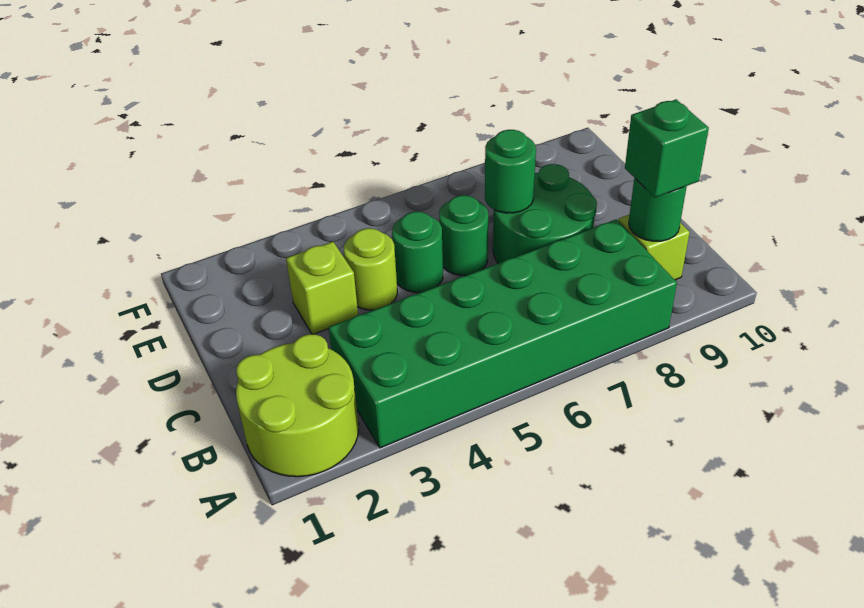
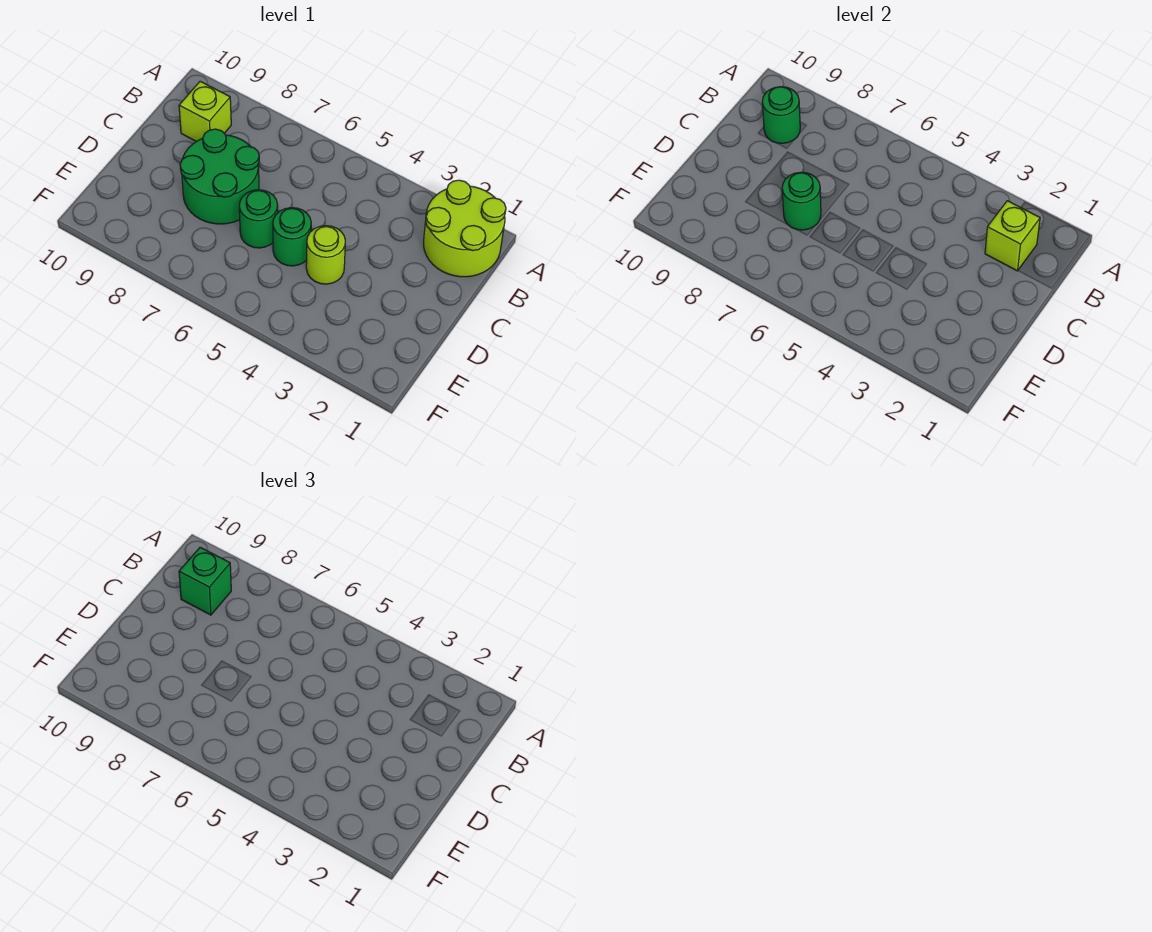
green brick A3:B8 level 1 -> none
lime brick D3 level 1 -> lime brick B2 level 2

